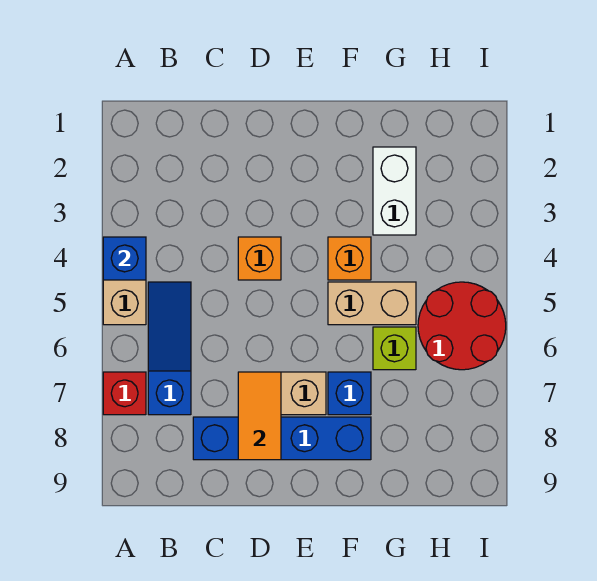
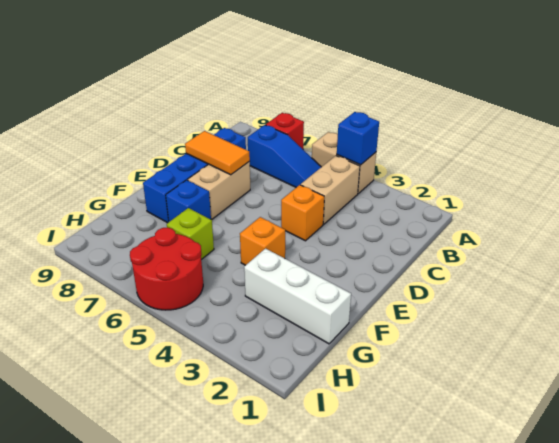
tan brick F5:G5 level 1 -> tan brick B4:C4 level 1
white brick G2:G3 level 1 -> white brick G1:G3 level 1

